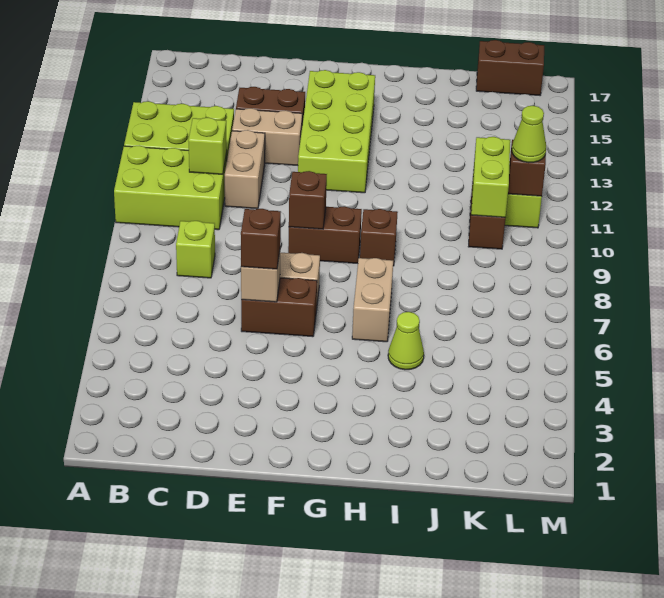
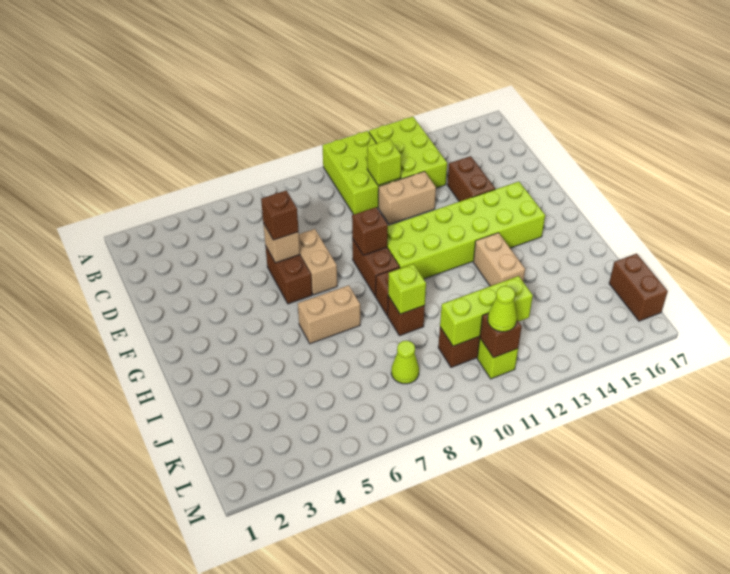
lime brick C8 level 1 -> lime brick I9 level 2
tan brick D13:E13 level 1 -> tan brick H13:I13 level 1
lime brick F12:G15 level 1 -> lime brick F10:G15 level 1
lime cone I5 level 1 -> lime cone K8 level 1
none -> brown brick I9 level 1
lime brick K10:K11 level 2 -> lime brick K10:K12 level 2

